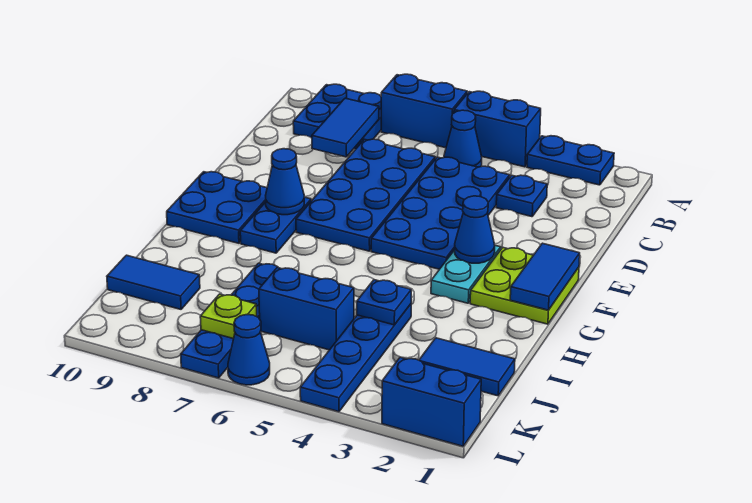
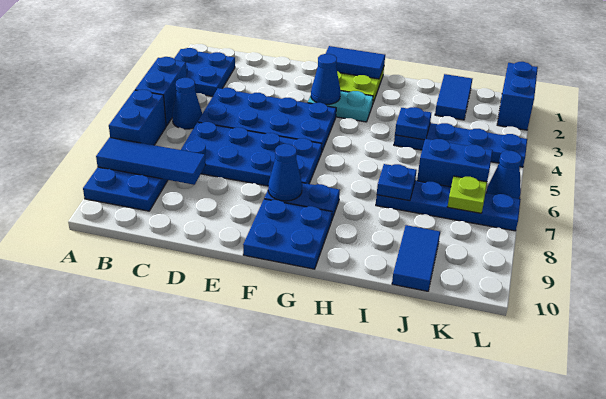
blue plate A2:A3 level 1 -> blue plate A2:B3 level 1
blue tile B8:C8 level 2 -> blue tile A8:C8 level 2
blue plate C3 level 1 -> blue plate I7 level 2
blue brick J5:J6 level 1 -> blue brick J6:K6 level 1

